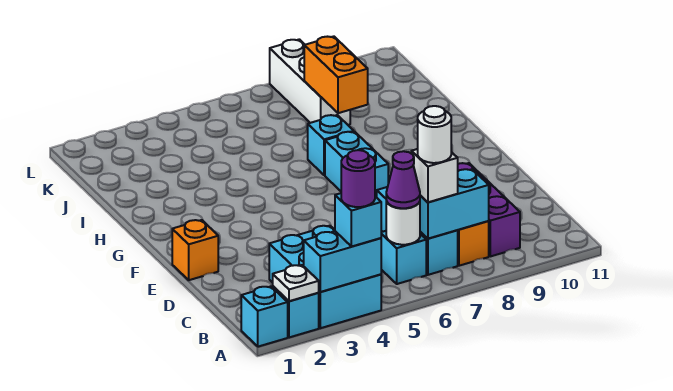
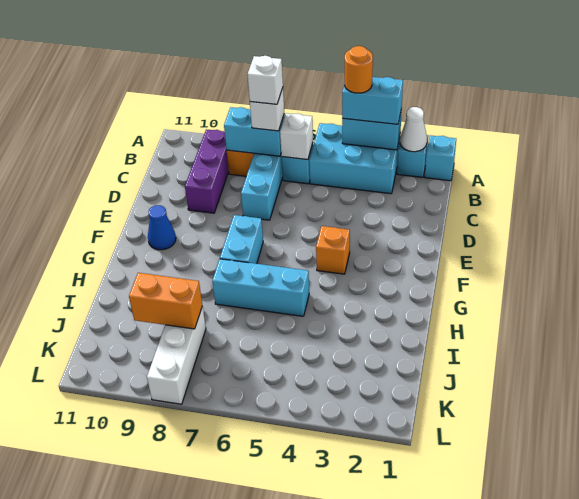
white plate A2 level 2 -> white cone A2 level 2
cyan brick A3:C4 level 1 -> cyan brick A3:B5 level 1
cyan brick A4 level 3 -> cyan brick A3:A4 level 3
purple round brick A4 level 4 -> orange round brick A4 level 4
white round brick B6 level 2 -> white brick B6 level 2
purple cone B6 level 3 -> none
white round brick B7 level 4 -> white brick B7 level 4
orange brick E1 level 1 -> orange brick F4 level 1
none -> blue cone F10 level 1
cyan brick H7 level 1 -> cyan brick H5:H7 level 1
orange brick I8:J8 level 2 -> orange brick J8:J9 level 2

